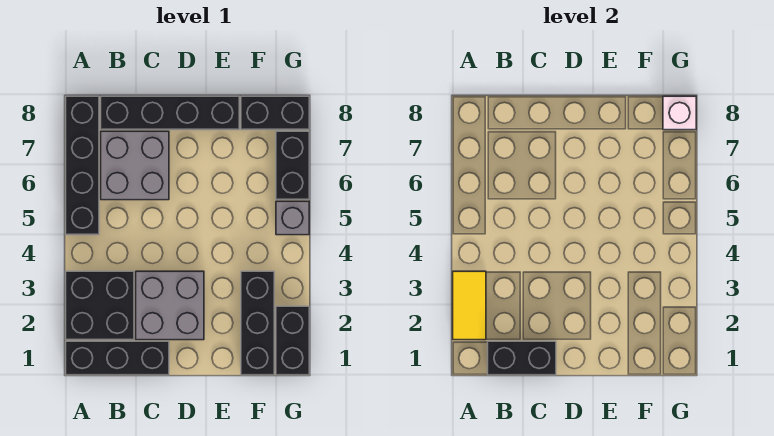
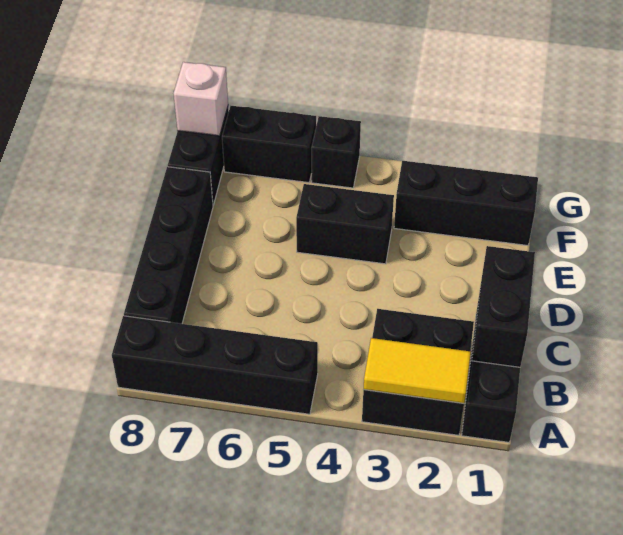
grey brick B6:C7 level 1 -> none
grey brick C2:D3 level 1 -> none
black brick G1:G2 level 1 -> black brick E4:E5 level 1
grey brick G5 level 1 -> black brick G5 level 1

